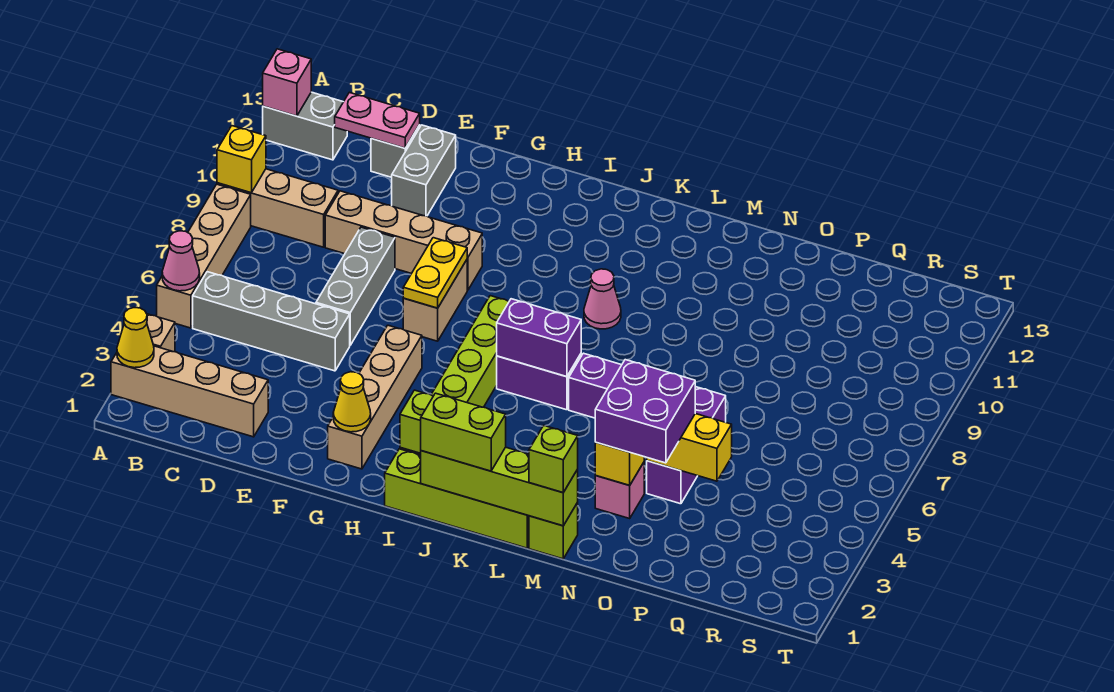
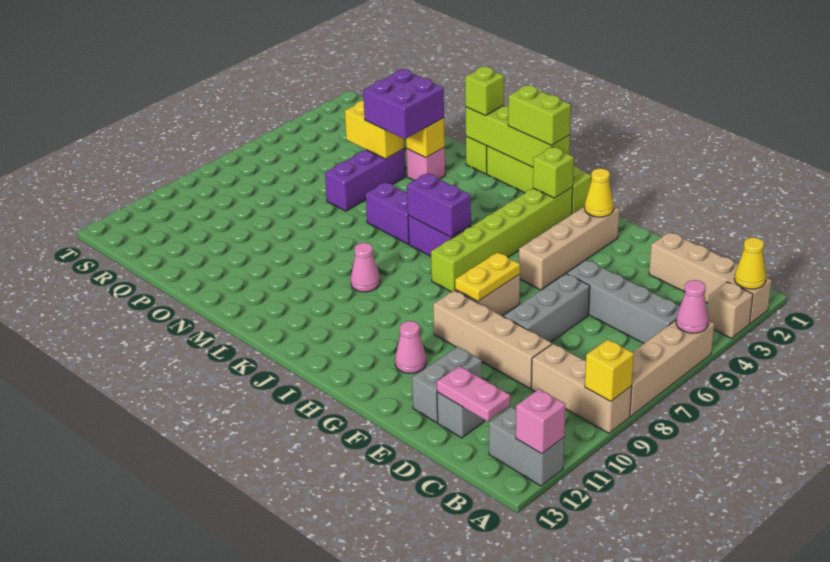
none -> pink cone G11 level 1

